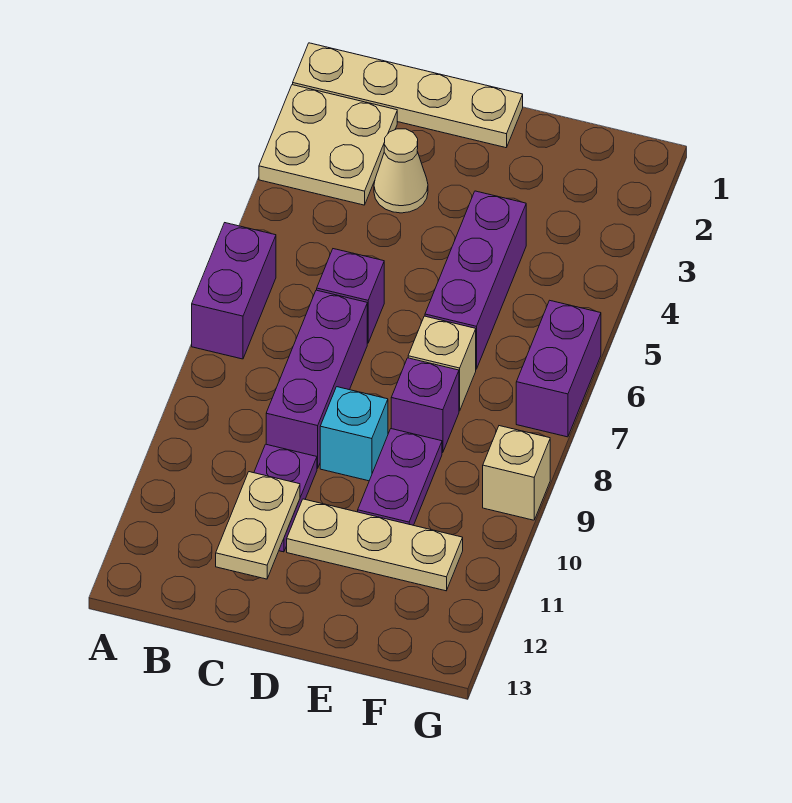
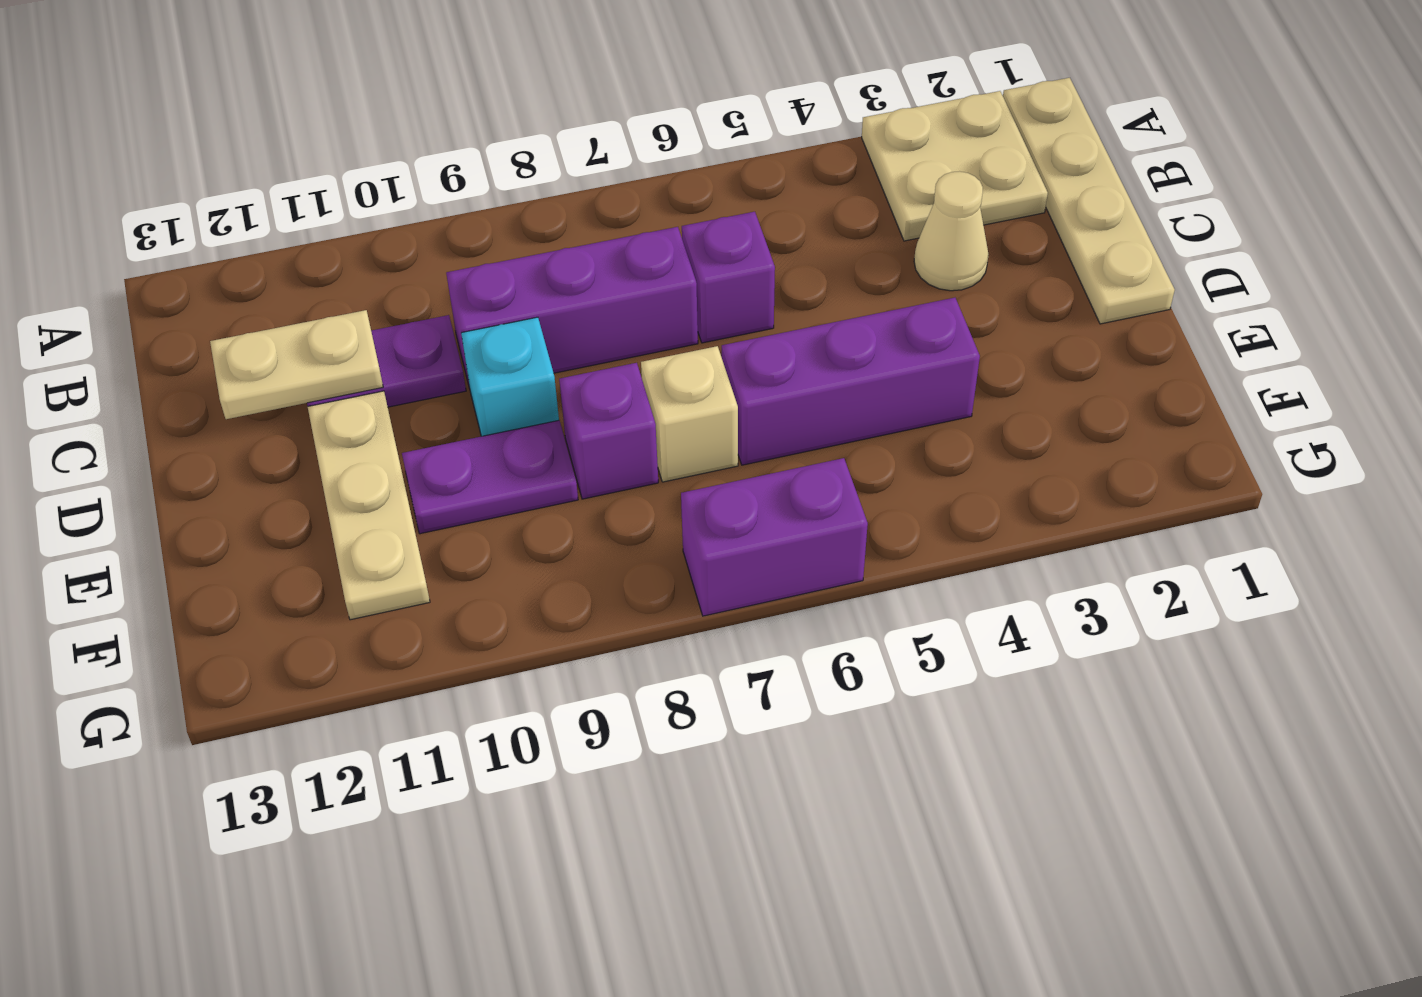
purple brick A6:A7 level 1 -> none
tan brick G9 level 1 -> none

